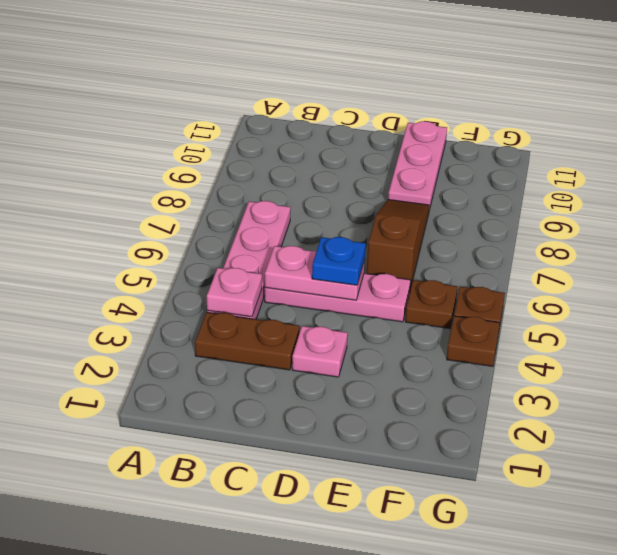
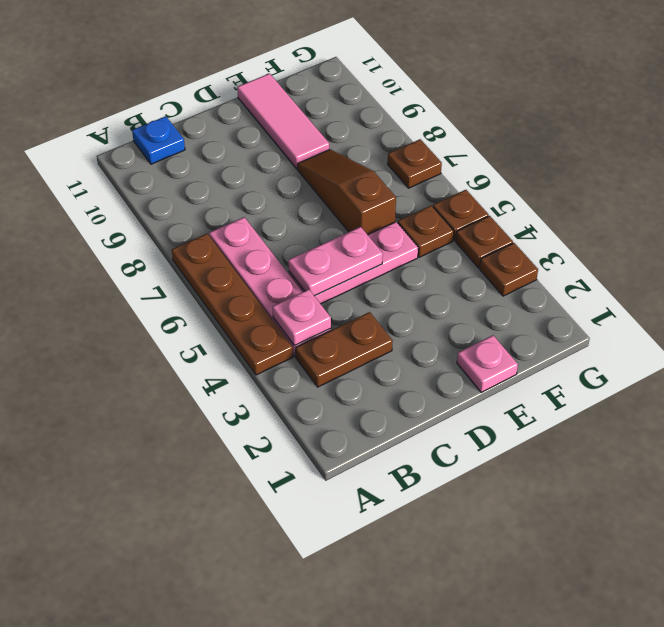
none -> brown plate A4:A7 level 1
pink plate D3 level 1 -> pink plate E1 level 1
blue plate D5 level 3 -> blue plate B11 level 1
pink plate E9:E11 level 1 -> pink tile E9:E11 level 1
none -> brown plate G3 level 1
none -> brown plate G7 level 1

